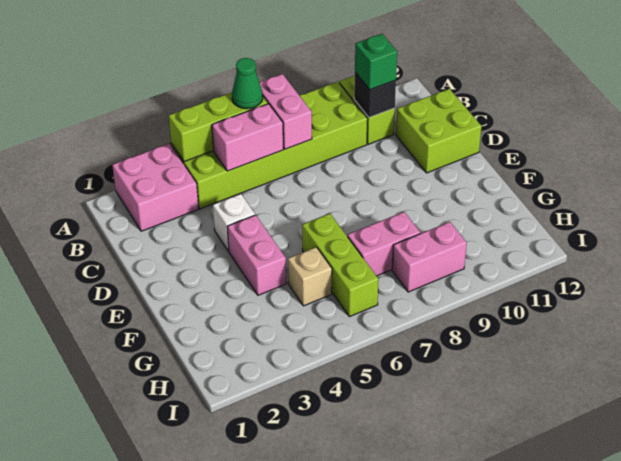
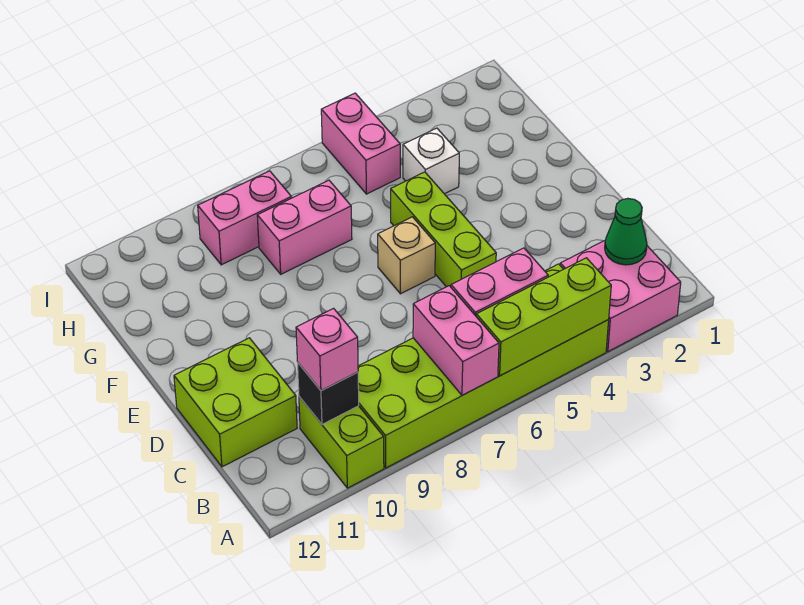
green cone A6 level 3 -> green cone B2 level 2
green brick B10 level 3 -> pink brick B10 level 3
white brick D4 level 1 -> white brick G4 level 1
pink brick E4:F4 level 1 -> pink brick H5:I5 level 1
lime brick F6:H6 level 1 -> lime brick D5:F5 level 1
tan brick G5 level 1 -> tan brick E6 level 1

